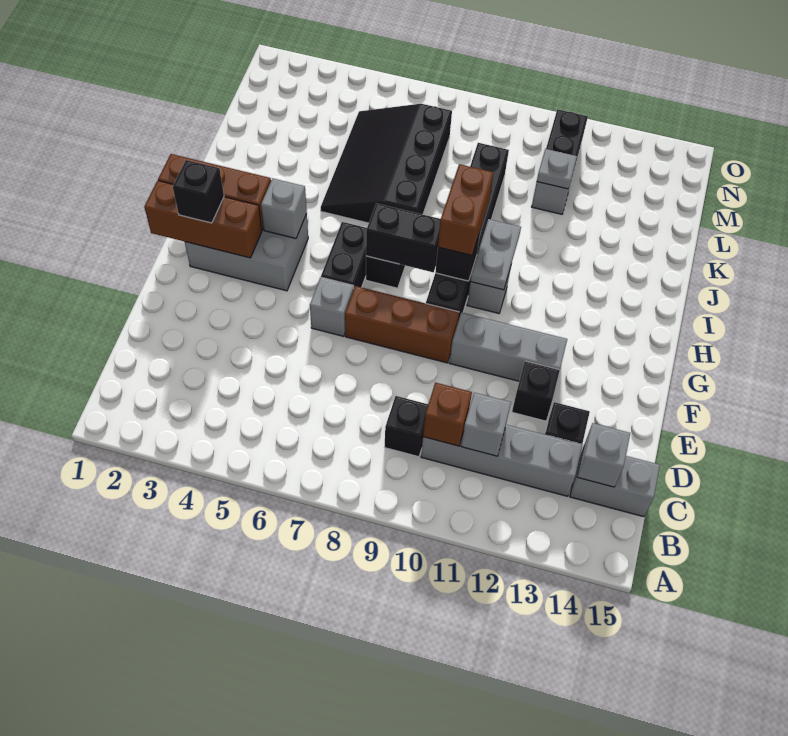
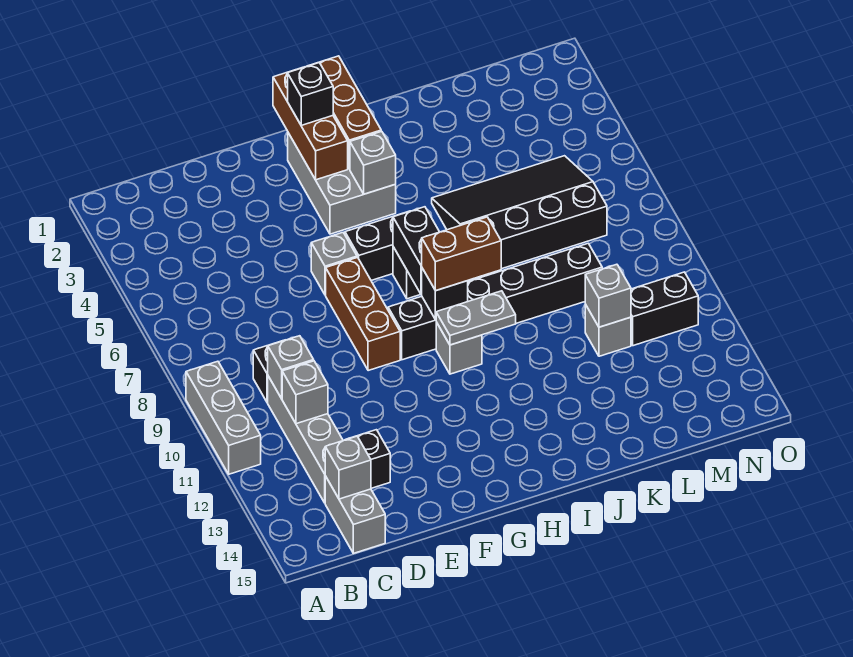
brown brick C10 level 2 -> grey brick C10 level 2
black brick E12 level 1 -> none
grey brick F10:F12 level 1 -> grey brick A9:A11 level 1
grey plate L11 level 2 -> grey brick L11 level 2

